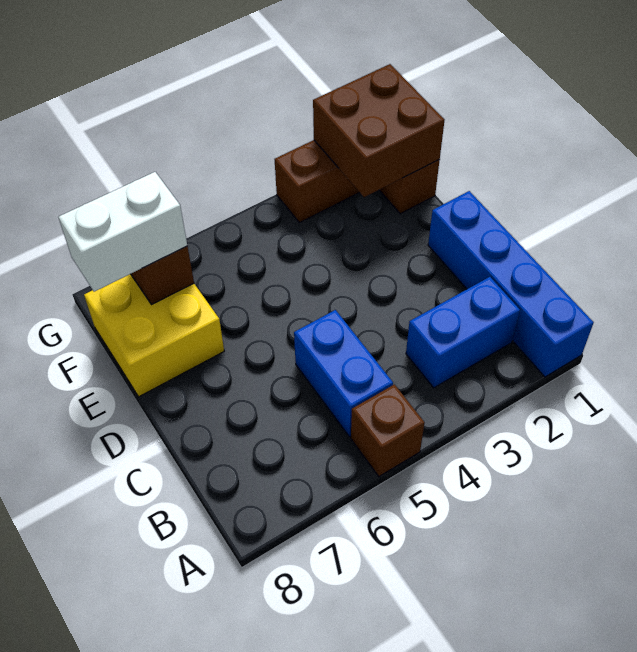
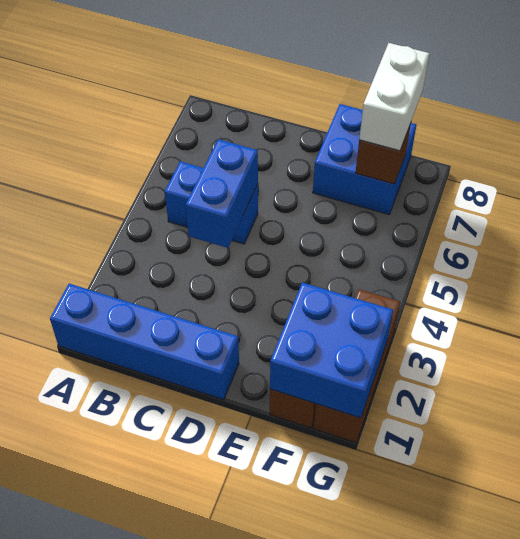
brown brick A5 level 1 -> none
blue brick B2:B3 level 1 -> blue brick C4:C5 level 2
yellow brick E7:F8 level 1 -> blue brick E7:F8 level 1
brown brick F1:G2 level 2 -> blue brick F1:G2 level 2

